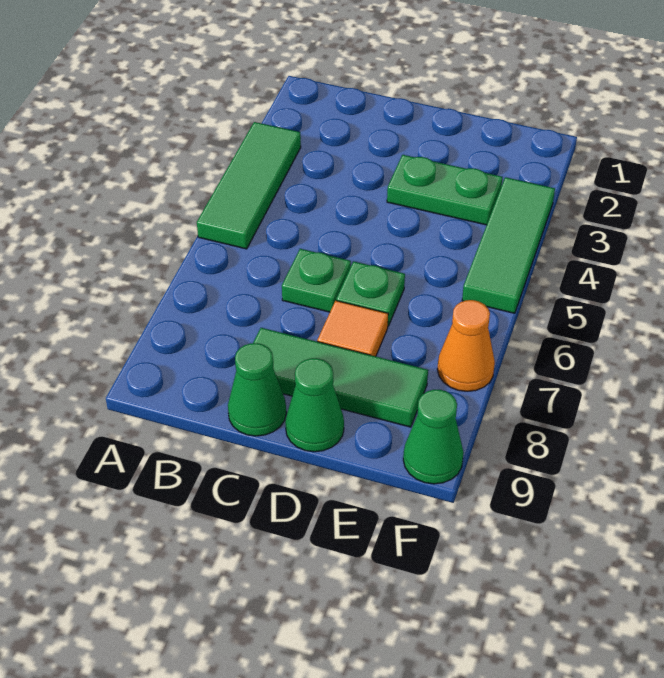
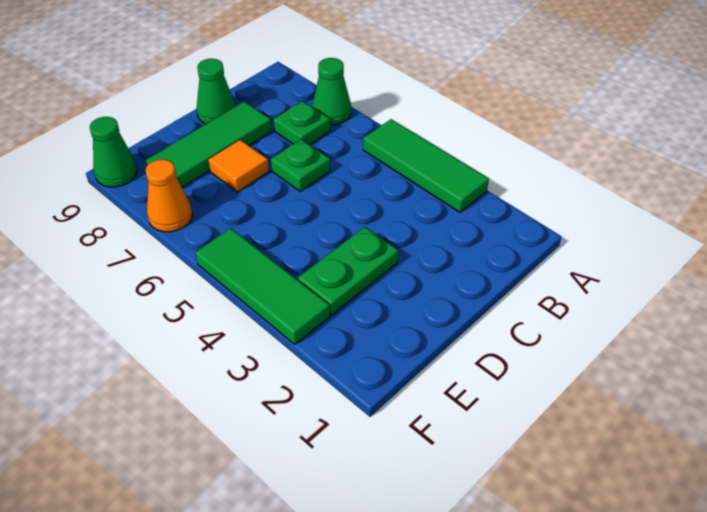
green plate D6 level 1 -> green plate B7 level 1
green cone D9 level 1 -> green cone A7 level 1

